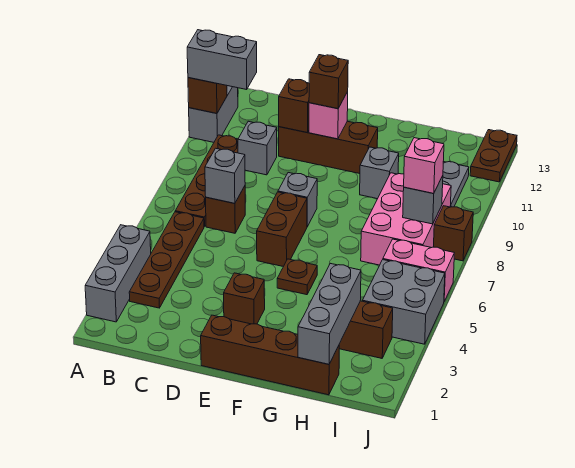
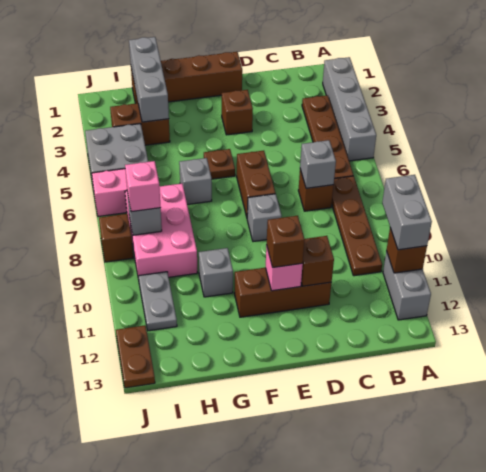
grey brick A2:A4 level 1 -> grey brick A2:A5 level 1
grey brick A11:B11 level 3 -> grey brick A10:A11 level 3
grey brick C10 level 1 -> grey brick G6 level 1

